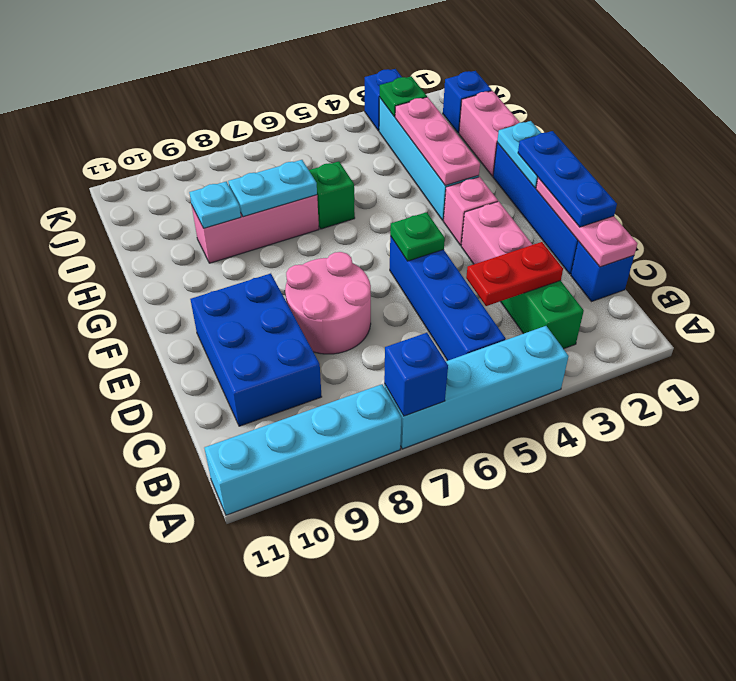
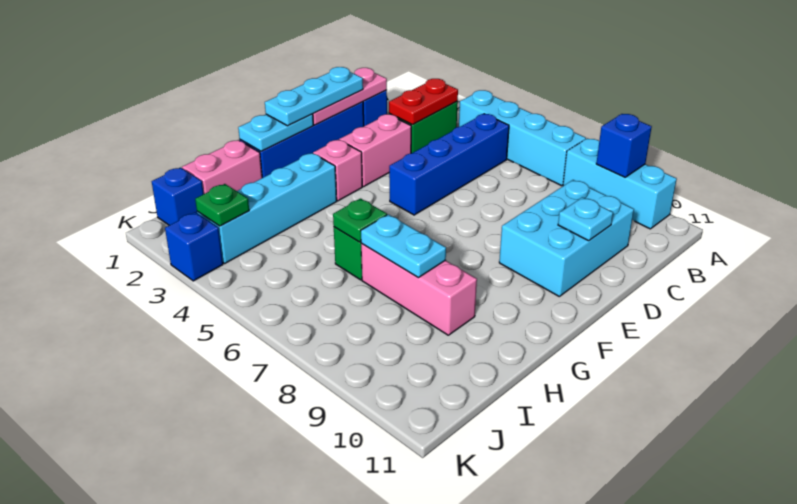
blue brick A7 level 2 -> blue brick A9 level 2
cyan brick A8:A11 level 1 -> cyan brick A8:A10 level 1
red plate C3:C4 level 2 -> red plate B3:C3 level 2
blue brick C9:E10 level 1 -> cyan brick C9:E10 level 1
blue plate D1:F1 level 3 -> cyan plate D1:F1 level 3
pink round brick D7:E8 level 1 -> none
green plate E5 level 2 -> green plate H6 level 2
pink plate G3:I3 level 2 -> none
cyan plate H9 level 2 -> cyan plate D10 level 2

